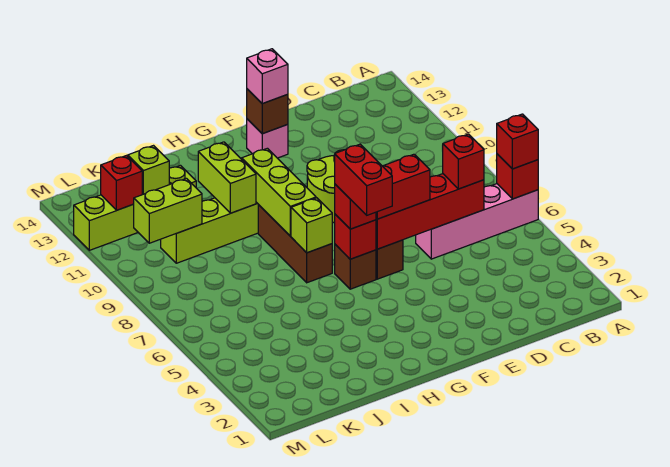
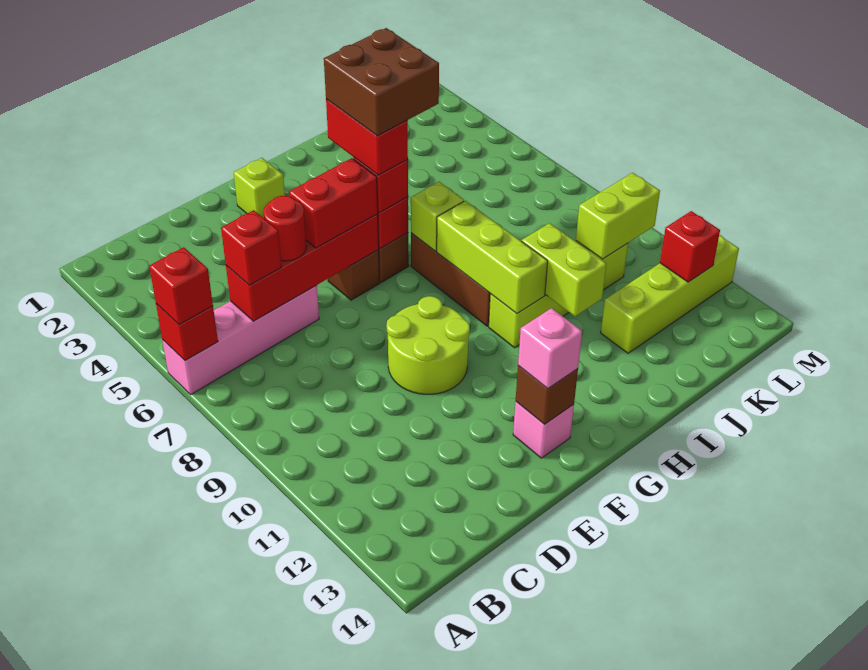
none -> red round brick D6 level 3
none -> brown brick G5:H6 level 5
lime brick K12 level 2 -> lime brick F2 level 1

